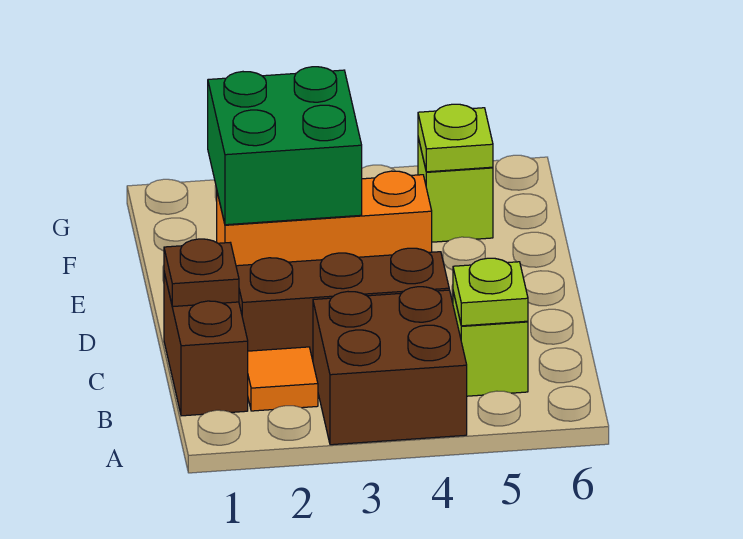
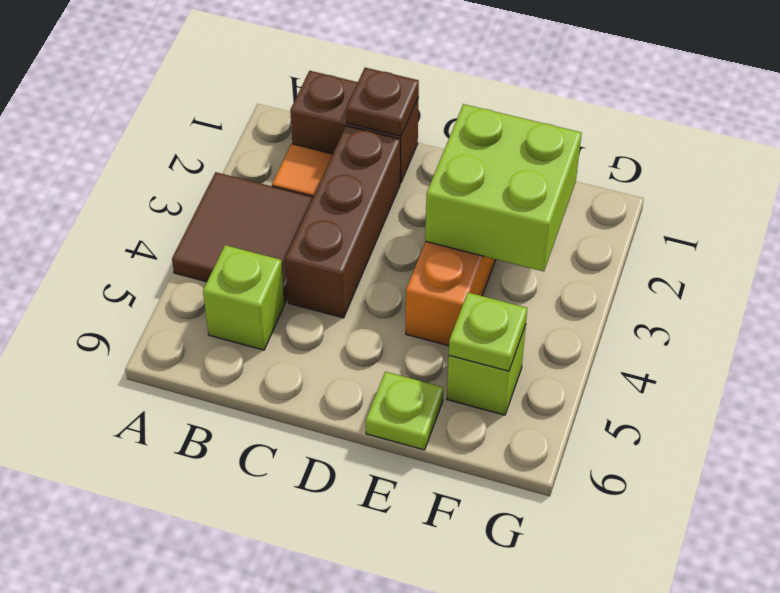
brown brick A3:B4 level 1 -> brown tile A3:B4 level 1
lime plate B5 level 2 -> lime plate E6 level 1
green brick E2:F3 level 2 -> lime brick E2:F3 level 2

